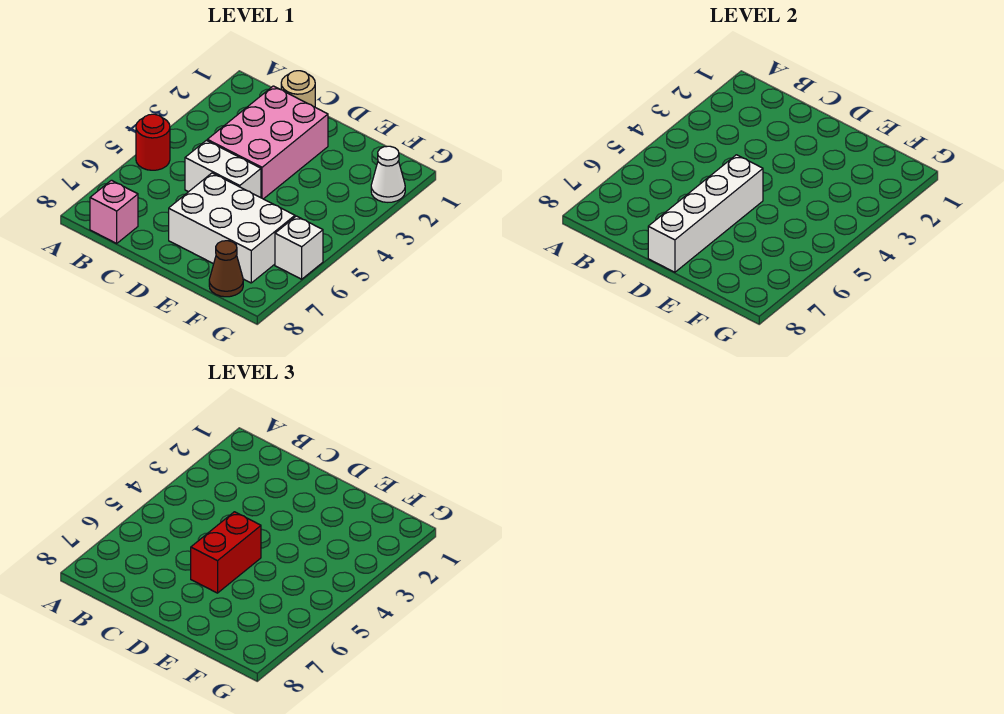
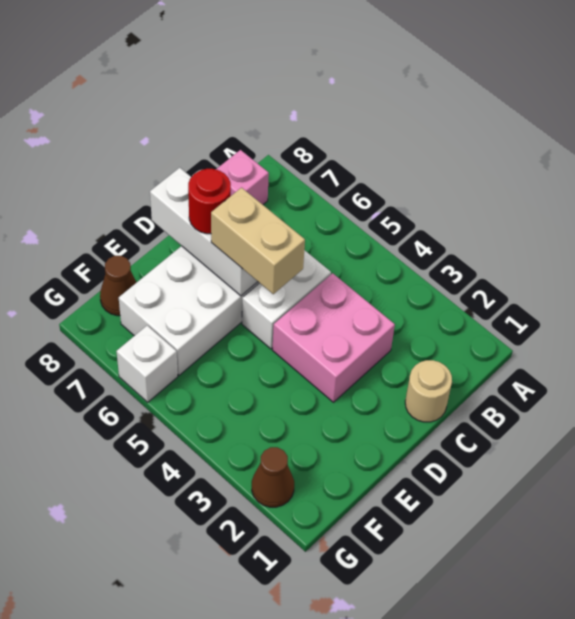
red round brick A5 level 1 -> red round brick D7 level 3
pink brick C2:D4 level 1 -> pink brick C3:D4 level 1
white brick D5:D8 level 2 -> white brick D6:D8 level 2
red brick D5:D6 level 3 -> tan brick D5:D6 level 3
white cone G2 level 1 -> brown cone G2 level 1

